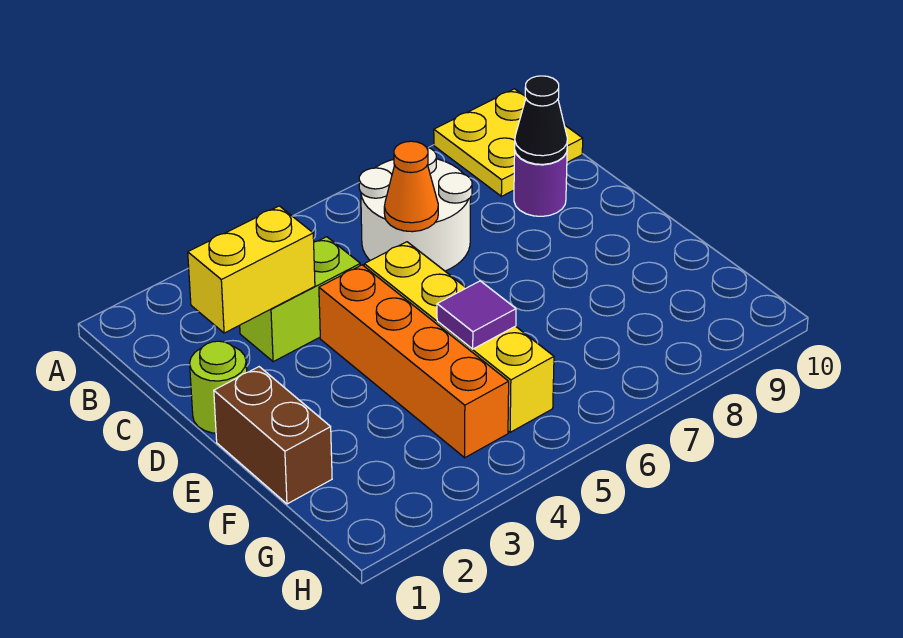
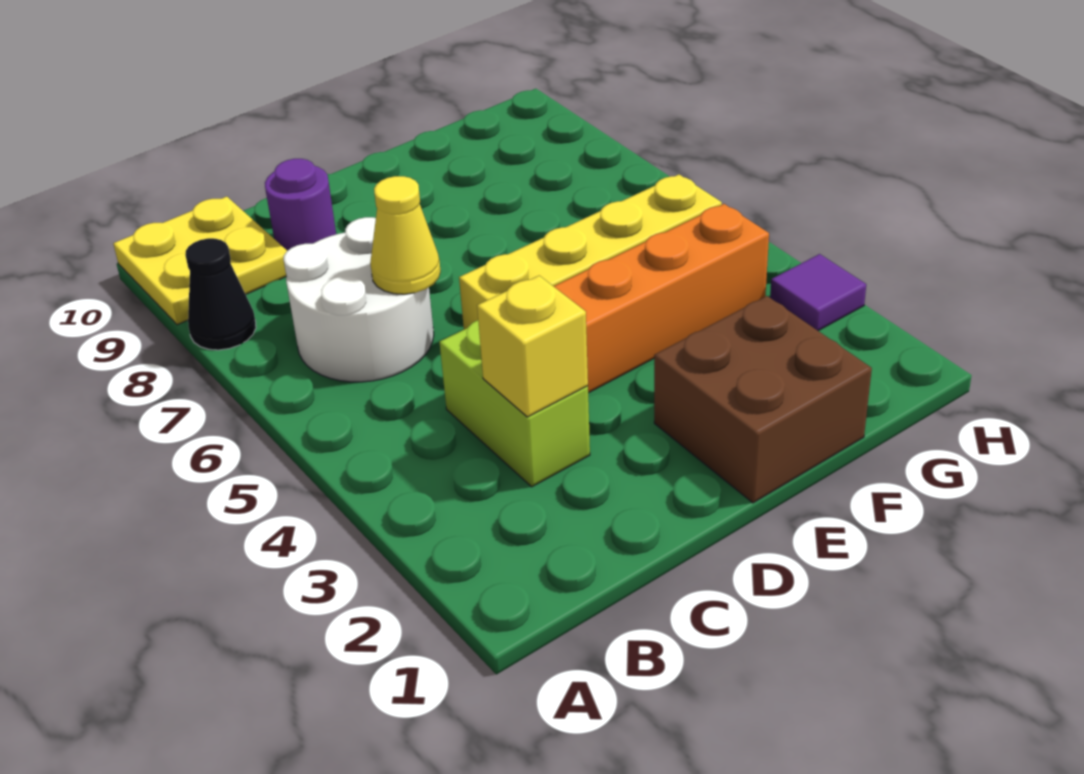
yellow brick C2:C3 level 2 -> yellow brick C3 level 2
orange cone C6 level 2 -> yellow cone C6 level 2
black cone C9 level 2 -> black cone A8 level 1
lime round brick D1 level 1 -> none
brown brick E1:F1 level 1 -> brown brick E1:F2 level 1
purple tile F5 level 2 -> purple tile H3 level 1

